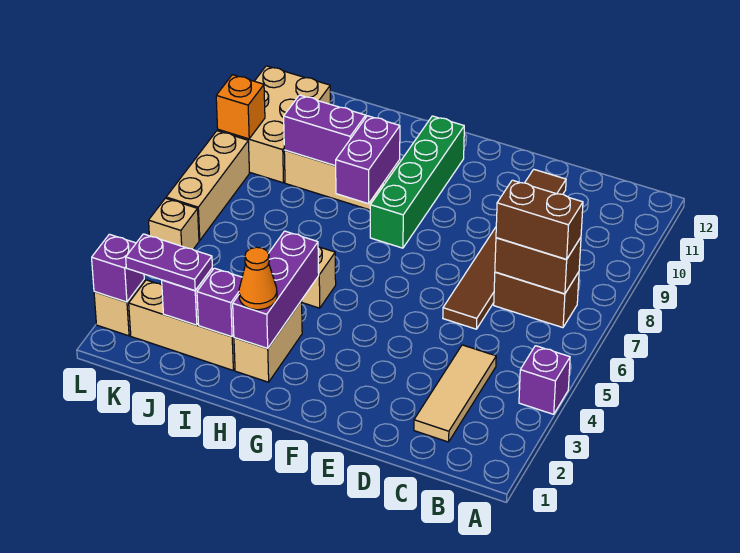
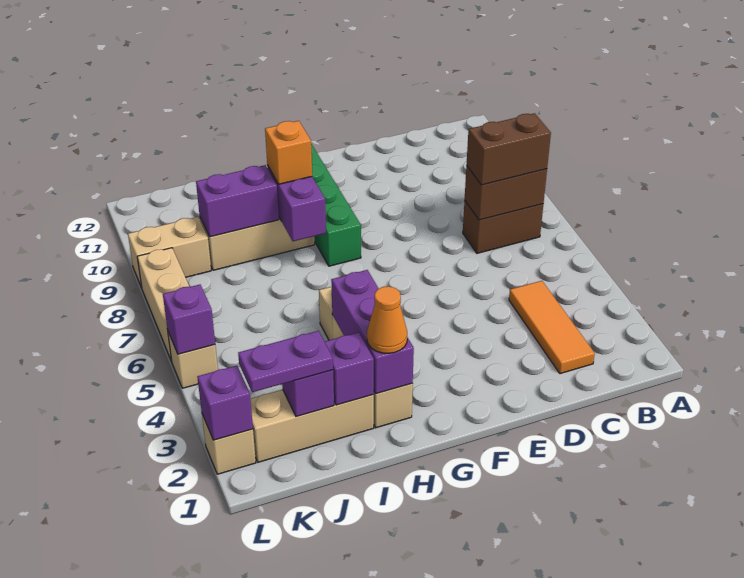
purple brick A4 level 1 -> purple brick L5 level 2
tan tile C2:C4 level 1 -> orange tile C2:C4 level 1
brown tile D6:D11 level 1 -> none
tan brick K9:L11 level 1 -> tan brick K9:L9 level 1
orange brick L9 level 2 -> orange brick H9 level 3

